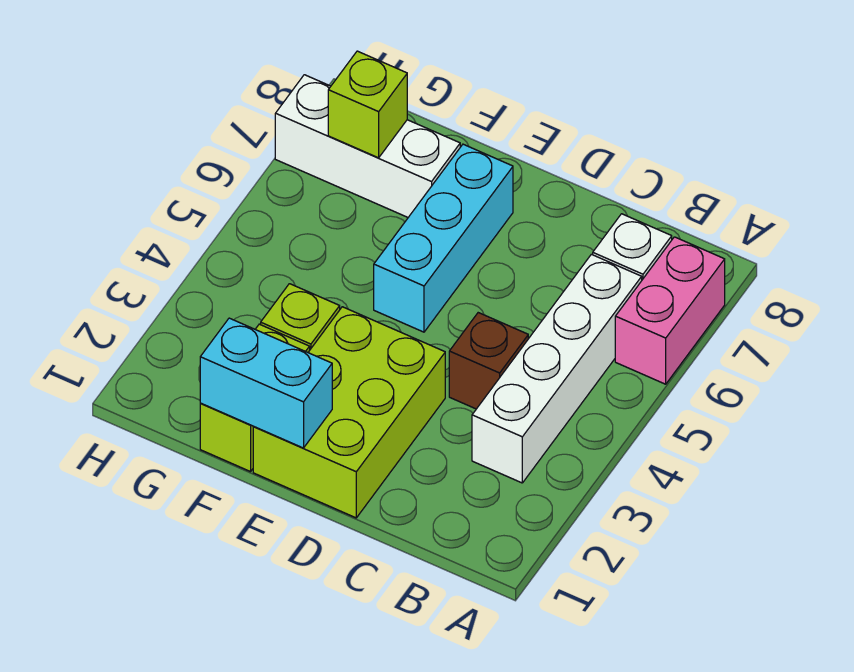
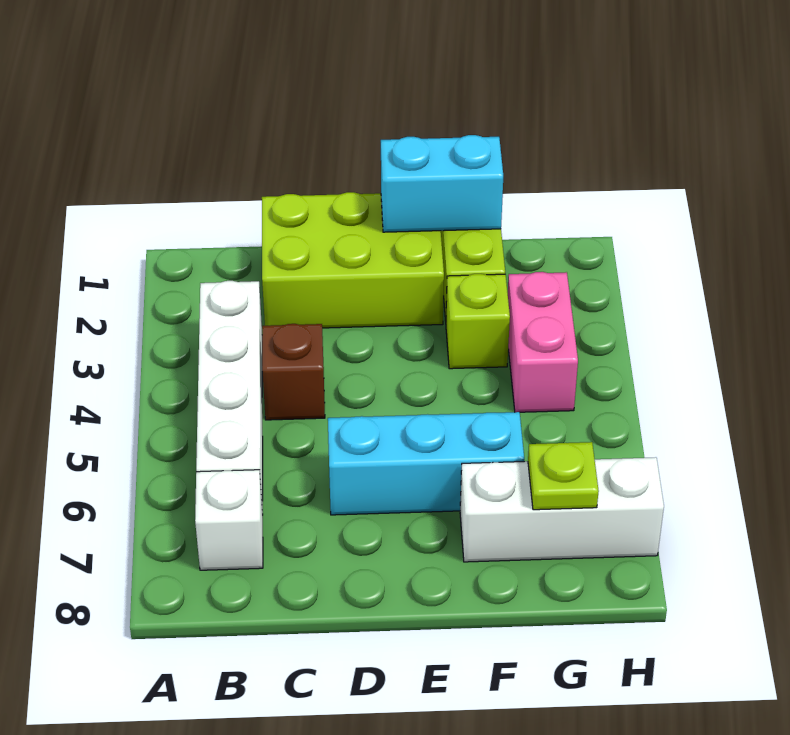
pink brick A6:A7 level 1 -> pink brick G3:G4 level 1
lime brick D1:E3 level 1 -> lime brick C1:E2 level 1
cyan brick E5:E7 level 1 -> cyan brick D6:F6 level 1
lime brick G7 level 2 -> lime plate G7 level 2

